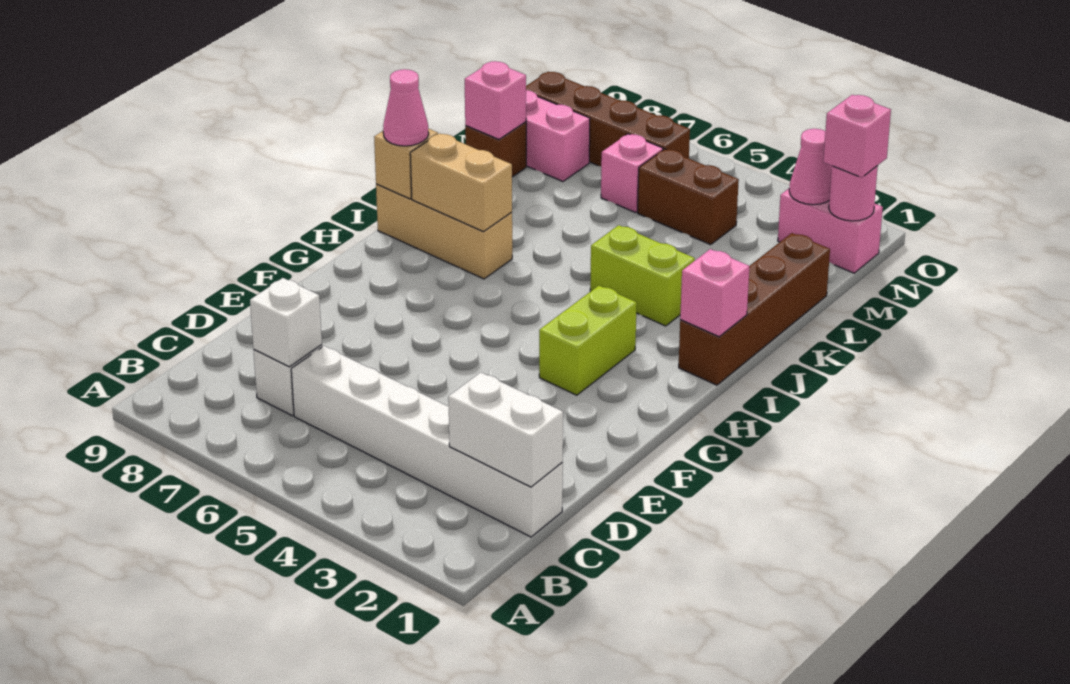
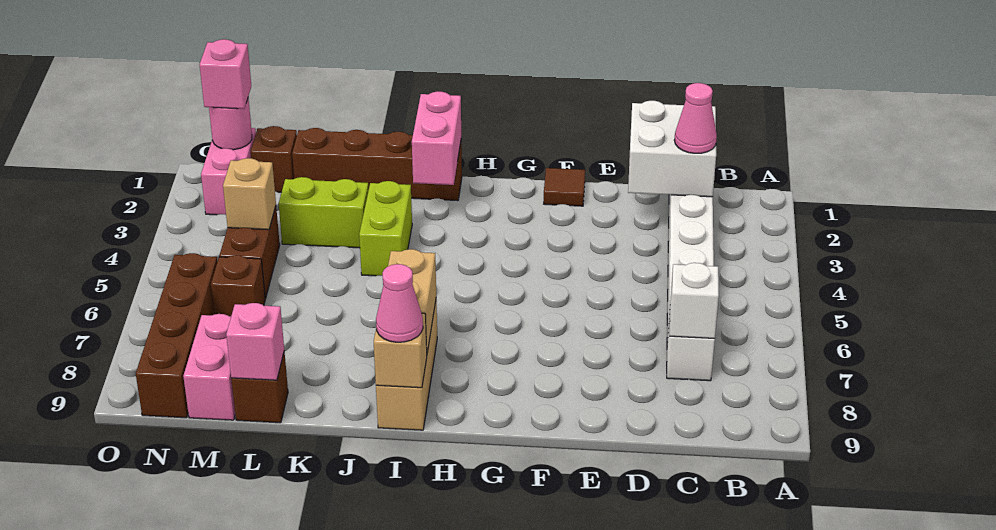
white brick C1:C2 level 2 -> white brick C1:D2 level 2
none -> brown tile F1 level 1
lime brick G3:H3 level 1 -> lime brick K3:L3 level 1
pink brick I1 level 2 -> pink brick I1:I2 level 2
none -> brown brick M1 level 1
none -> tan brick M4 level 2
pink brick M6 level 1 -> brown brick M6 level 1
pink cone N2 level 2 -> pink cone C2 level 3

